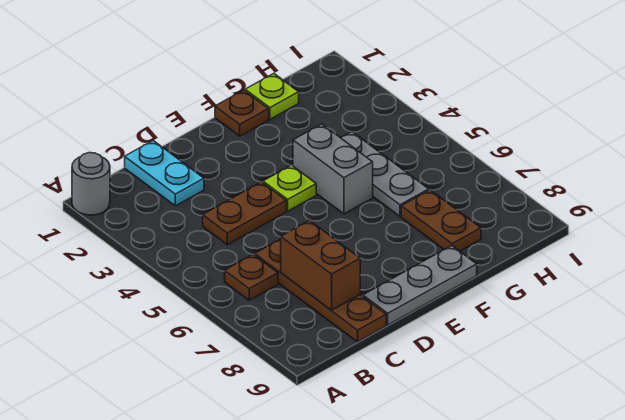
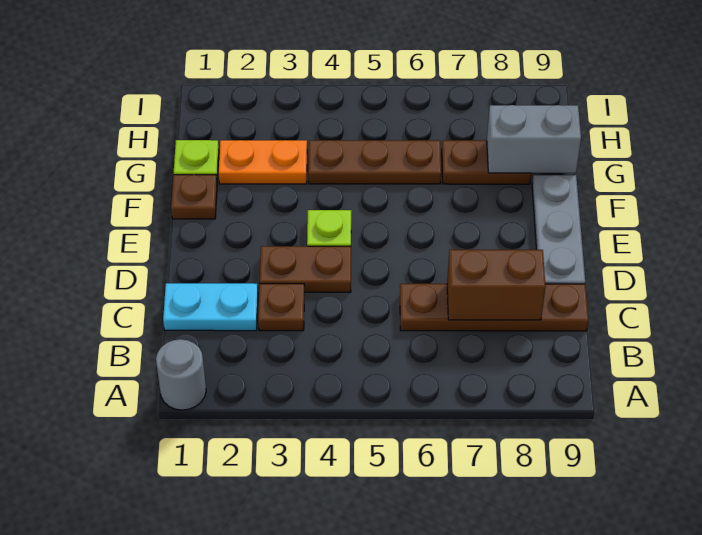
brown plate B6 level 1 -> brown plate C3 level 1
brown plate C4:D4 level 1 -> brown plate D3:D4 level 1
grey brick F4:F5 level 1 -> grey brick G8:G9 level 2
none -> orange plate G2:G3 level 1
grey plate G4:G6 level 1 -> brown plate G4:G6 level 1

